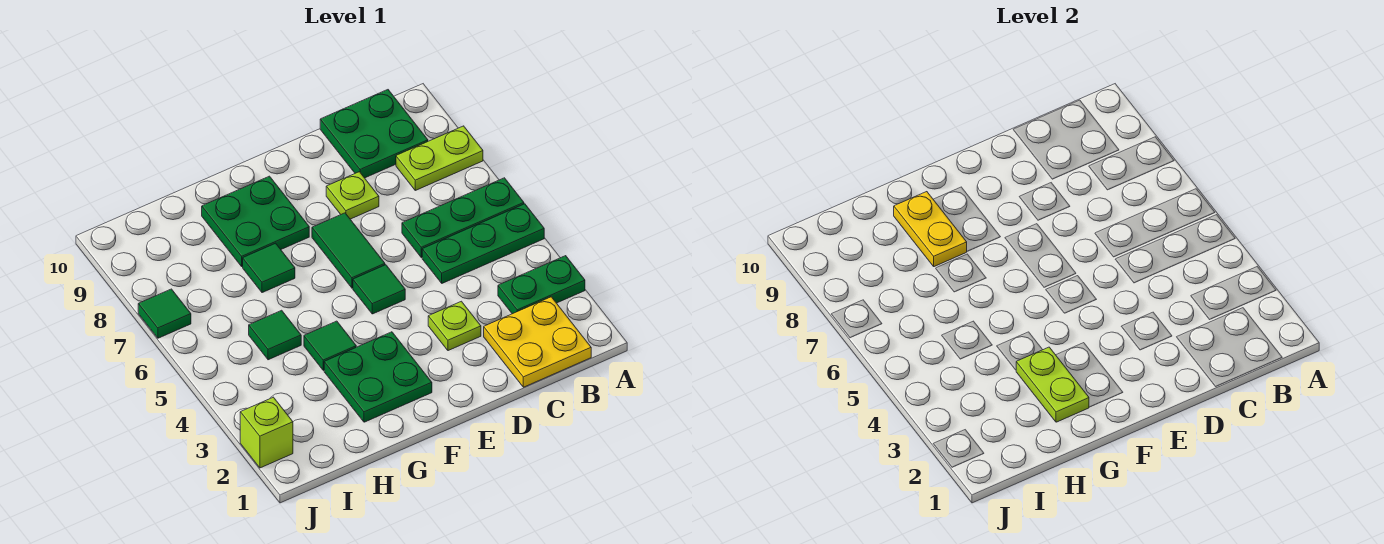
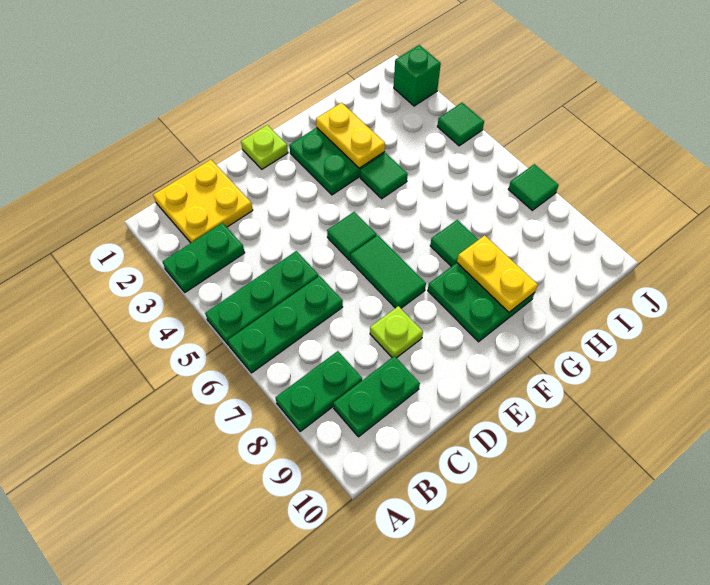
lime plate A8:B8 level 1 -> green plate A8:B8 level 1
green plate B9:C10 level 1 -> green plate B9:C9 level 1
lime plate D3 level 1 -> lime plate E1 level 1
lime plate G2:G3 level 2 -> yellow plate G2:G3 level 2
green tile H5 level 1 -> green tile J4 level 1
lime brick J2 level 1 -> green brick J2 level 1

